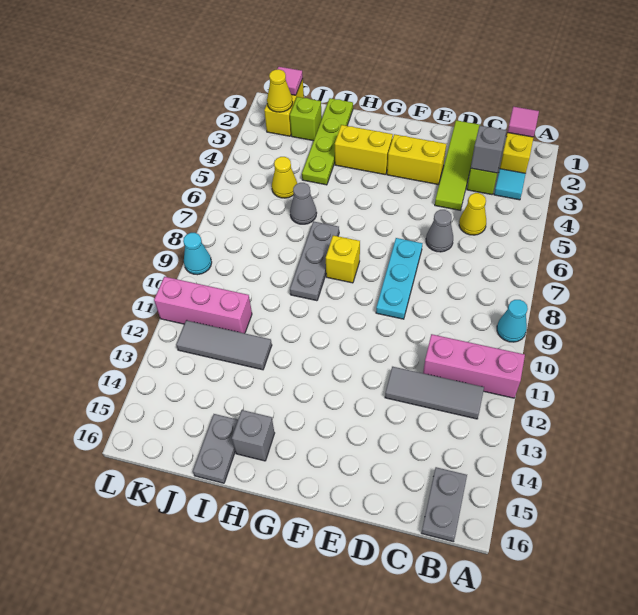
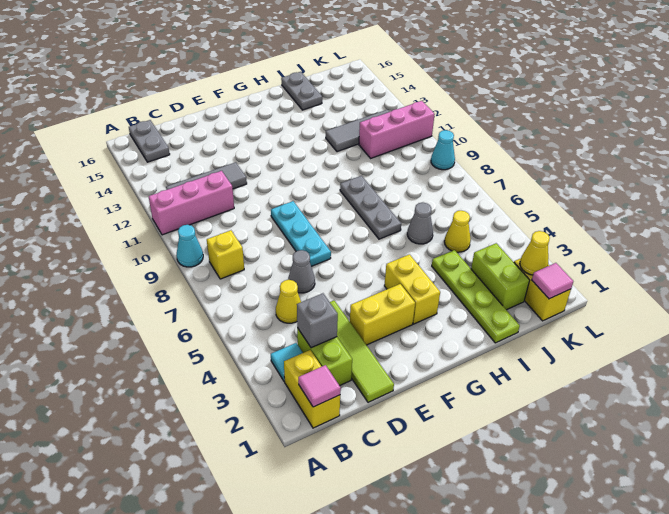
yellow brick G3:H3 level 1 -> yellow brick G3:G4 level 1
yellow brick G8 level 1 -> yellow brick B8 level 1
grey brick H15 level 1 -> none
lime brick J2 level 1 -> lime brick J2:J3 level 1

